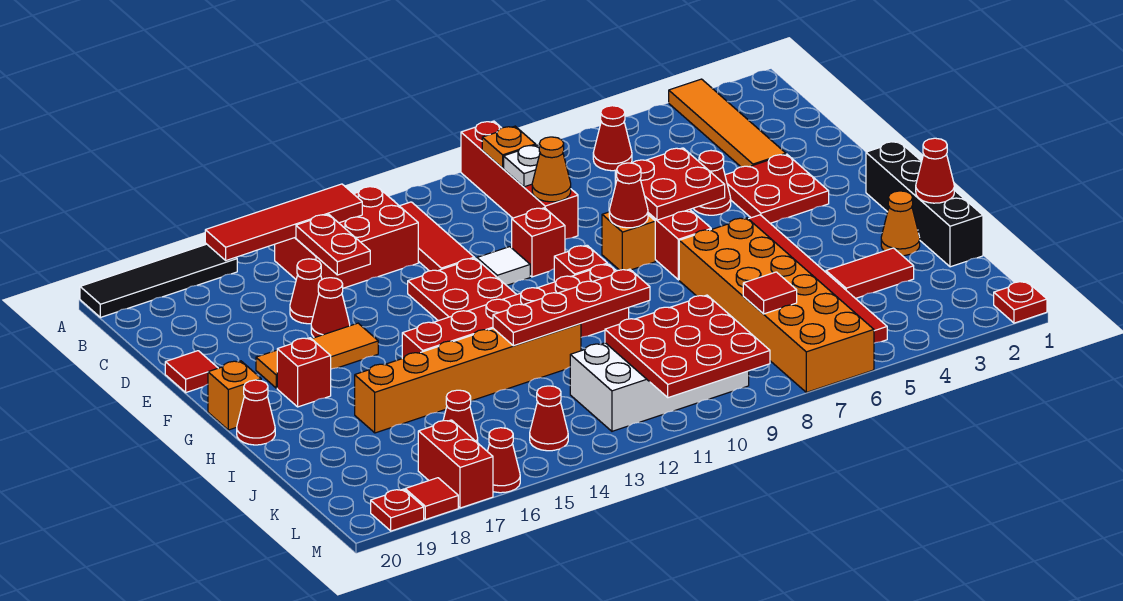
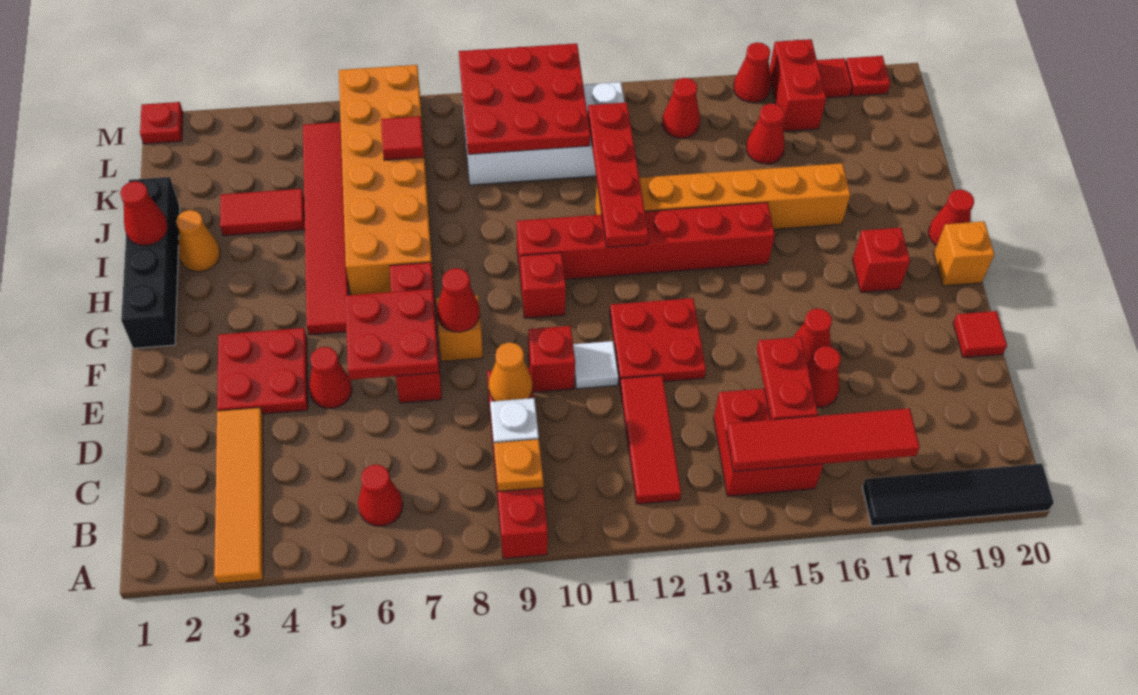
red brick B13:C15 level 1 -> red brick B14:C15 level 1
orange tile F16:F18 level 1 -> none
red plate I10:I13 level 2 -> red plate H12:K12 level 2

